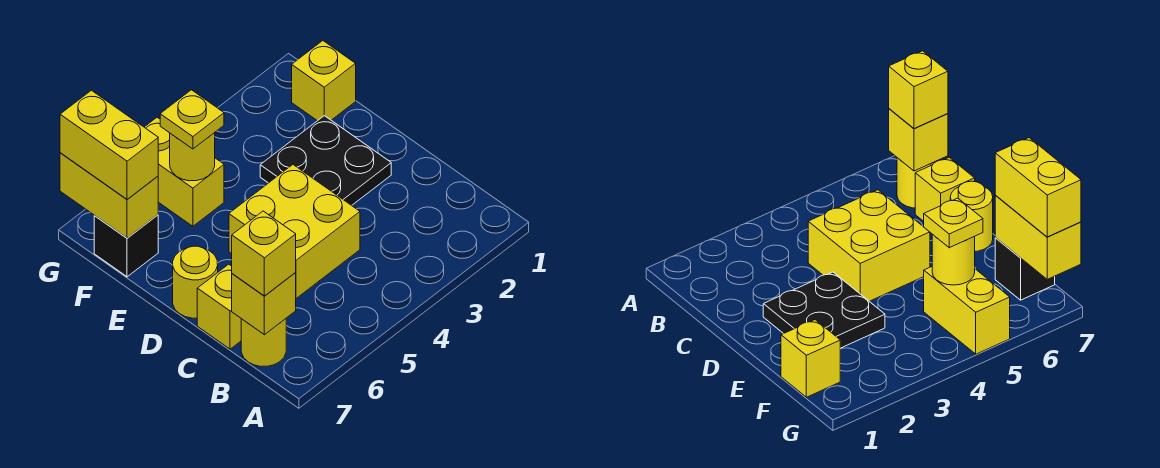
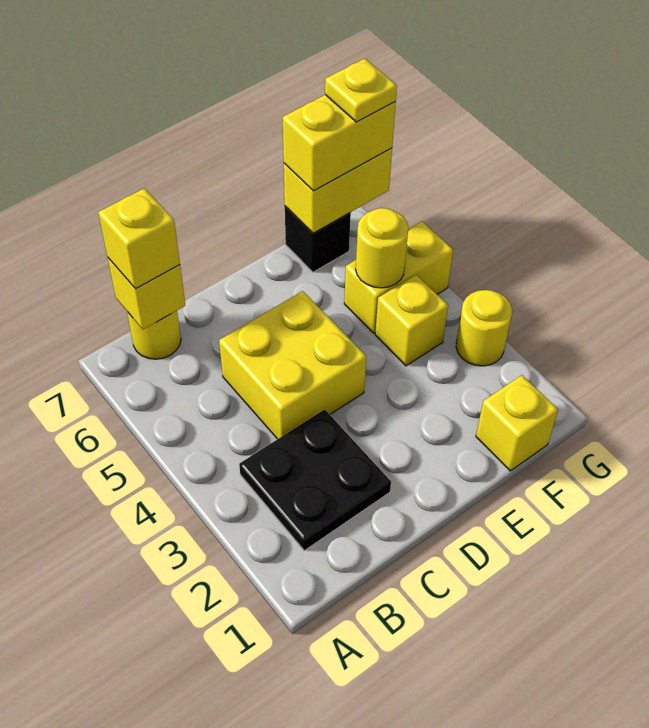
yellow brick C7 level 1 -> yellow brick F4 level 1
black plate D2:E3 level 1 -> black plate B2:C3 level 1
yellow round brick D7 level 1 -> yellow round brick G3 level 1
yellow plate F5 level 3 -> yellow plate G7 level 4

